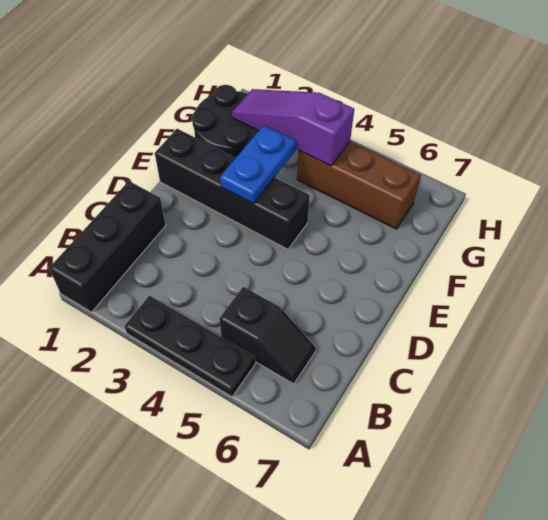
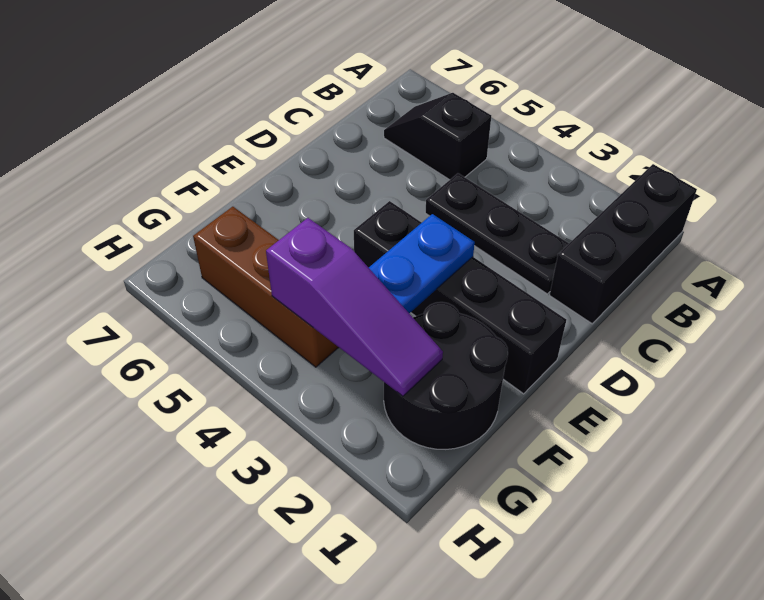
black plate A3:A5 level 1 -> black plate C2:C4 level 1

